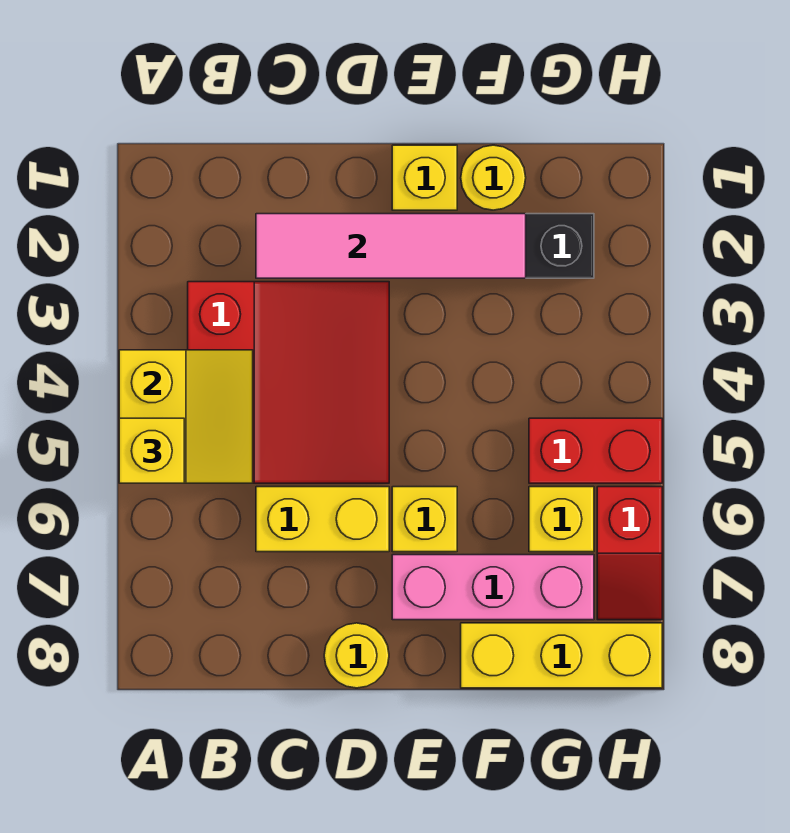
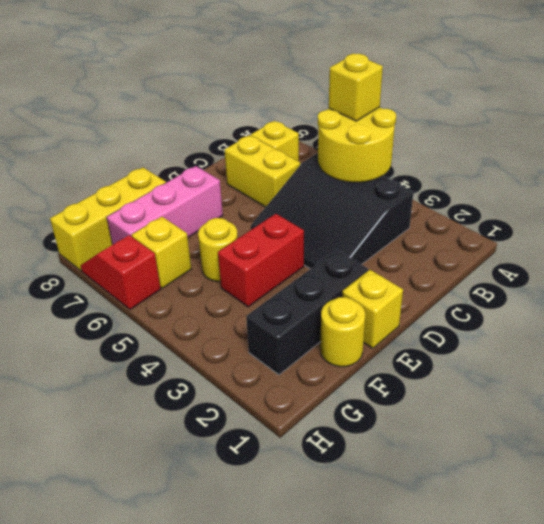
yellow slope A4:B5 level 2 top A -> yellow round brick A4:B5 level 2
red slope B3:D5 level 1 top B -> black slope B3:D5 level 1 top B
pink tile C2:F2 level 2 -> none
yellow brick C6:D6 level 1 -> yellow brick C6:C7 level 1
yellow round brick D8 level 1 -> yellow round brick F5 level 1
yellow brick E6 level 1 -> yellow brick B7 level 1
red brick G5:H5 level 1 -> red brick E4:F4 level 1

